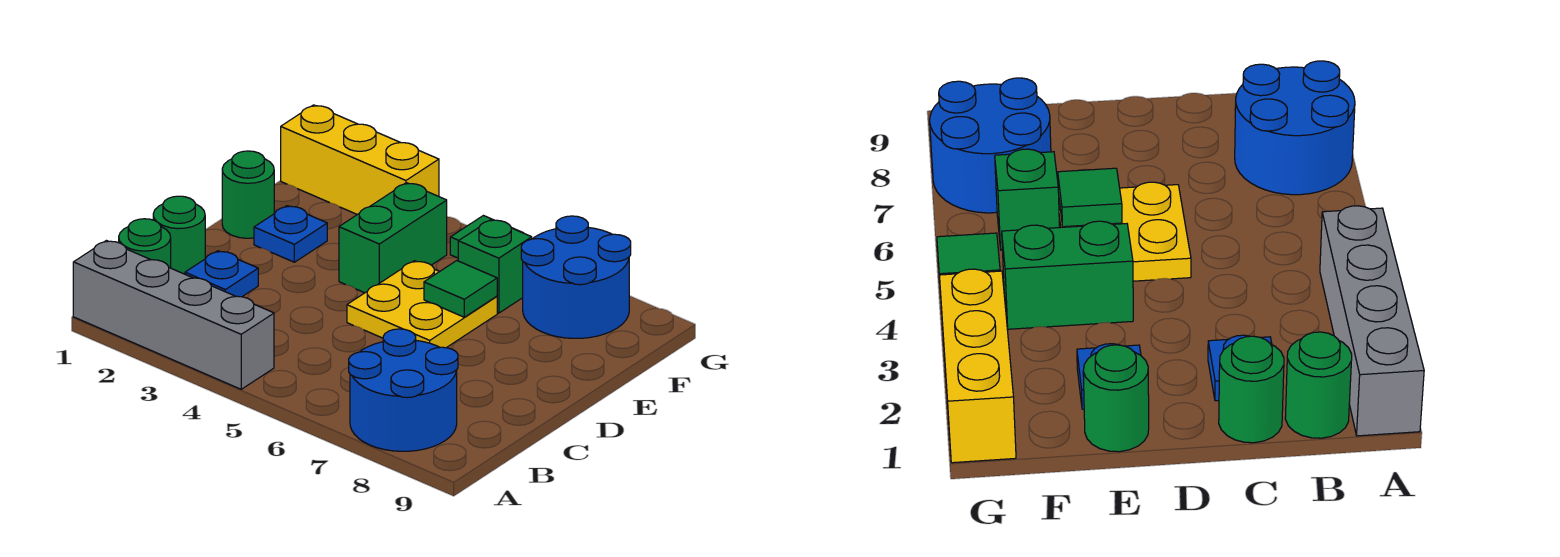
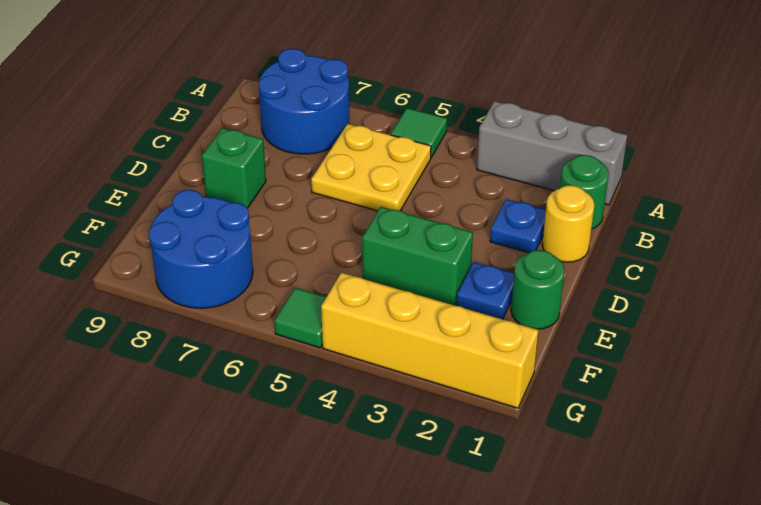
grey brick A1:A4 level 1 -> grey brick A1:A3 level 1
green round brick C1 level 1 -> yellow round brick C1 level 1
yellow plate D5:E6 level 1 -> yellow plate B5:C6 level 1
green brick E4:F4 level 1 -> green brick E3:E4 level 1
green tile E6 level 2 -> green tile A5 level 1
green brick F6 level 1 -> green brick D8 level 1
yellow brick G1:G3 level 1 -> yellow brick G1:G4 level 1

